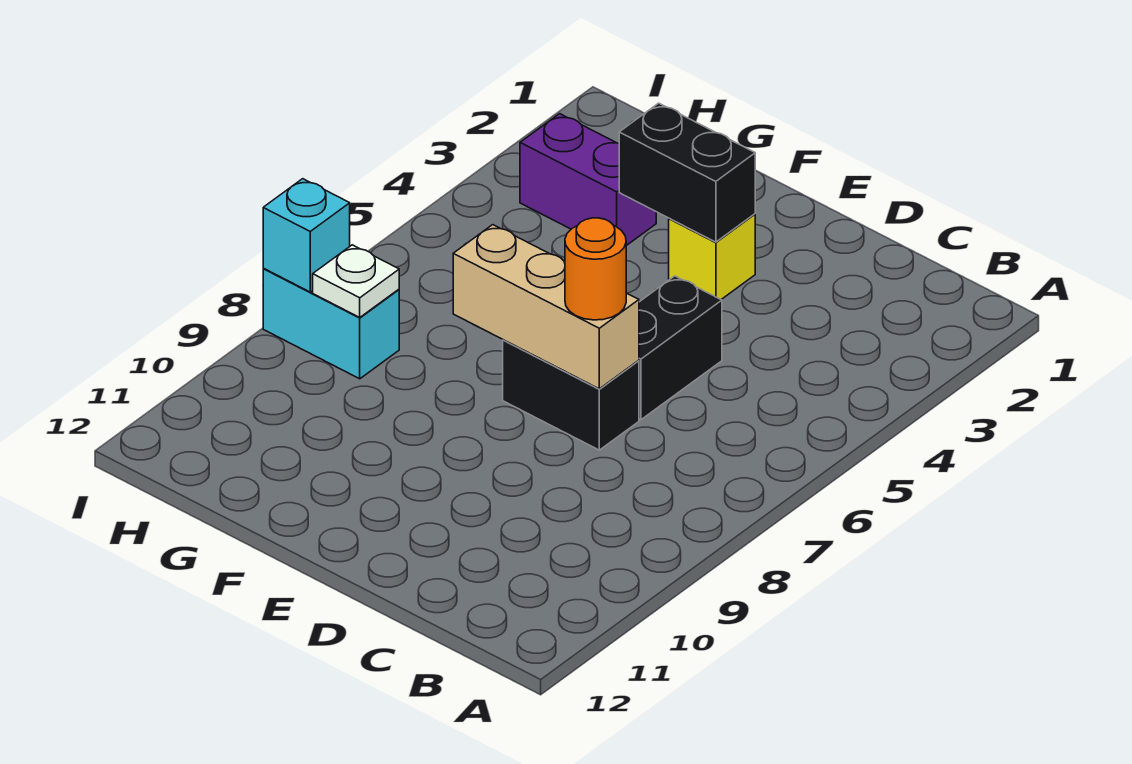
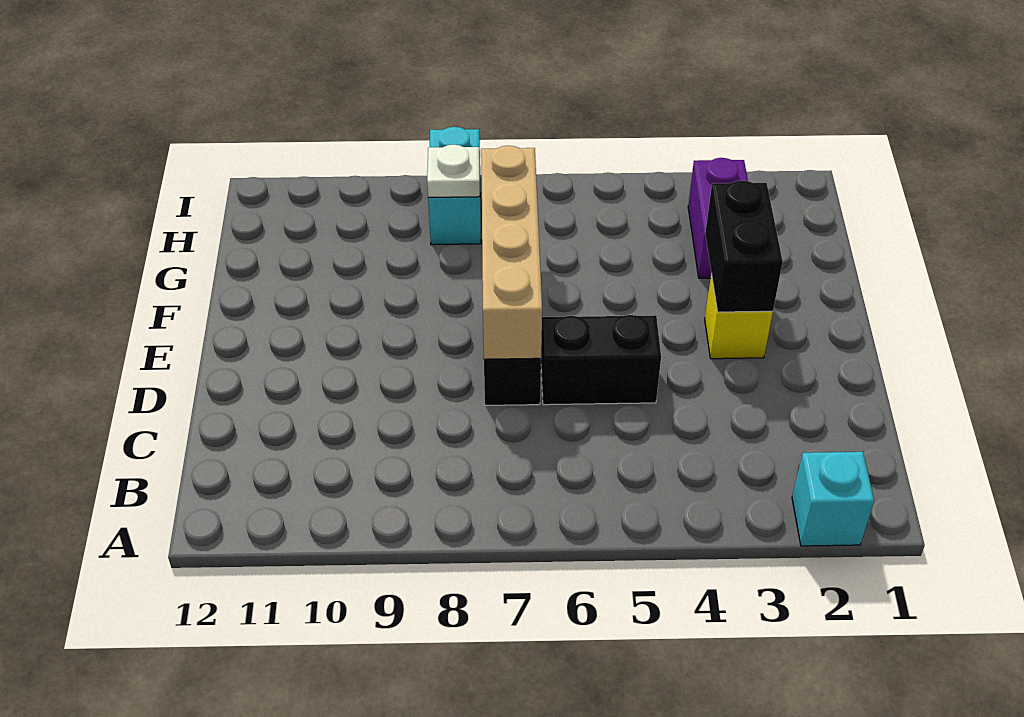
tan brick D7:F7 level 2 -> tan brick D7:G7 level 2
orange round brick D7 level 3 -> none
cyan brick I8 level 2 -> cyan brick A2 level 1

